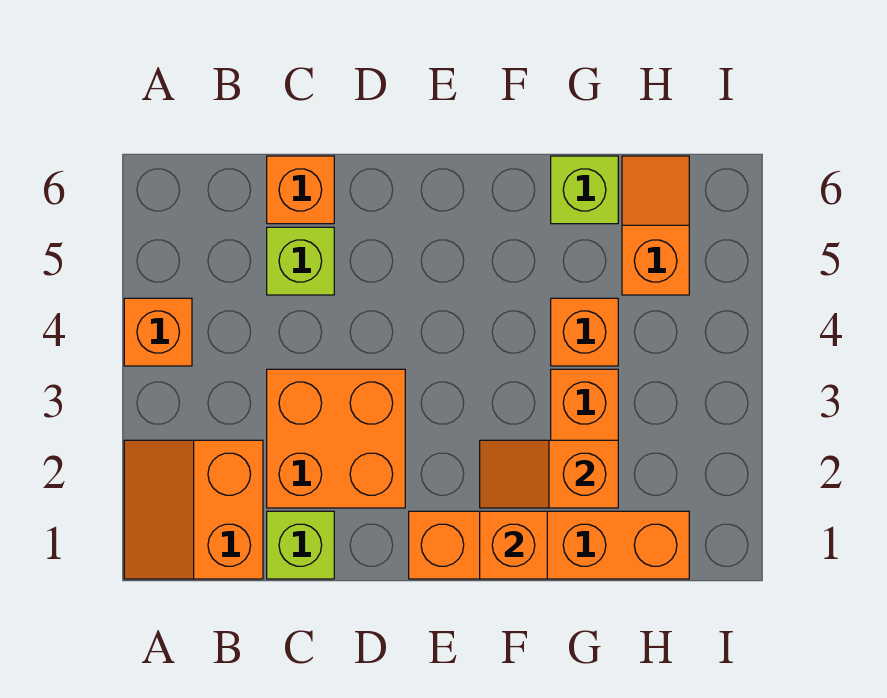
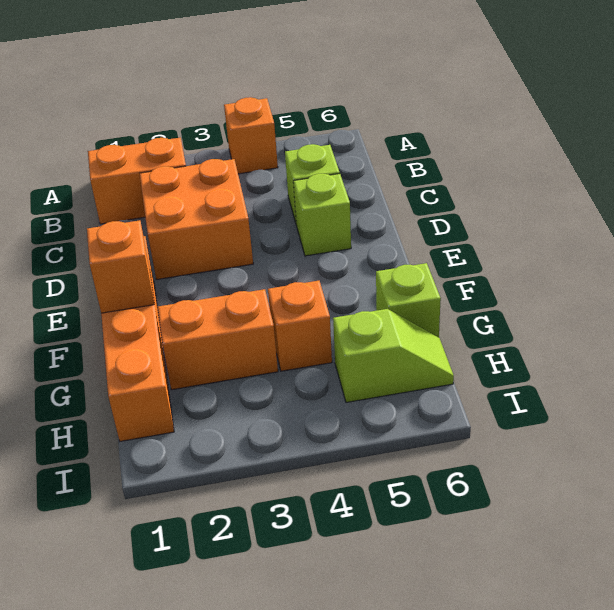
lime brick C1 level 1 -> lime brick D5 level 1
orange brick C6 level 1 -> none
orange slope F2:G2 level 2 top G -> none
orange slope H5:H6 level 1 top 5 -> lime slope H5:H6 level 1 top 5

